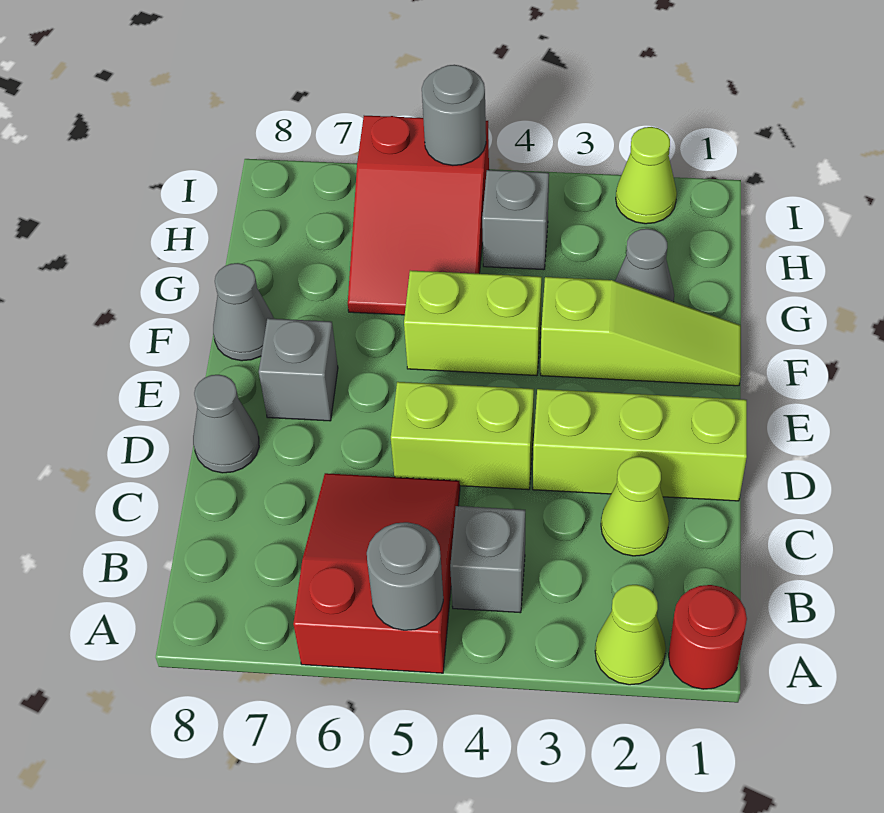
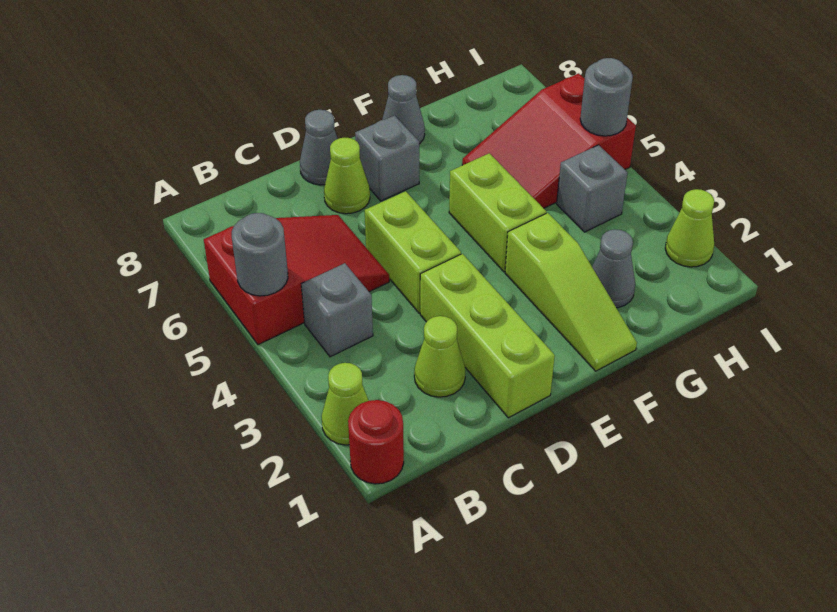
none -> lime cone D7 level 1

